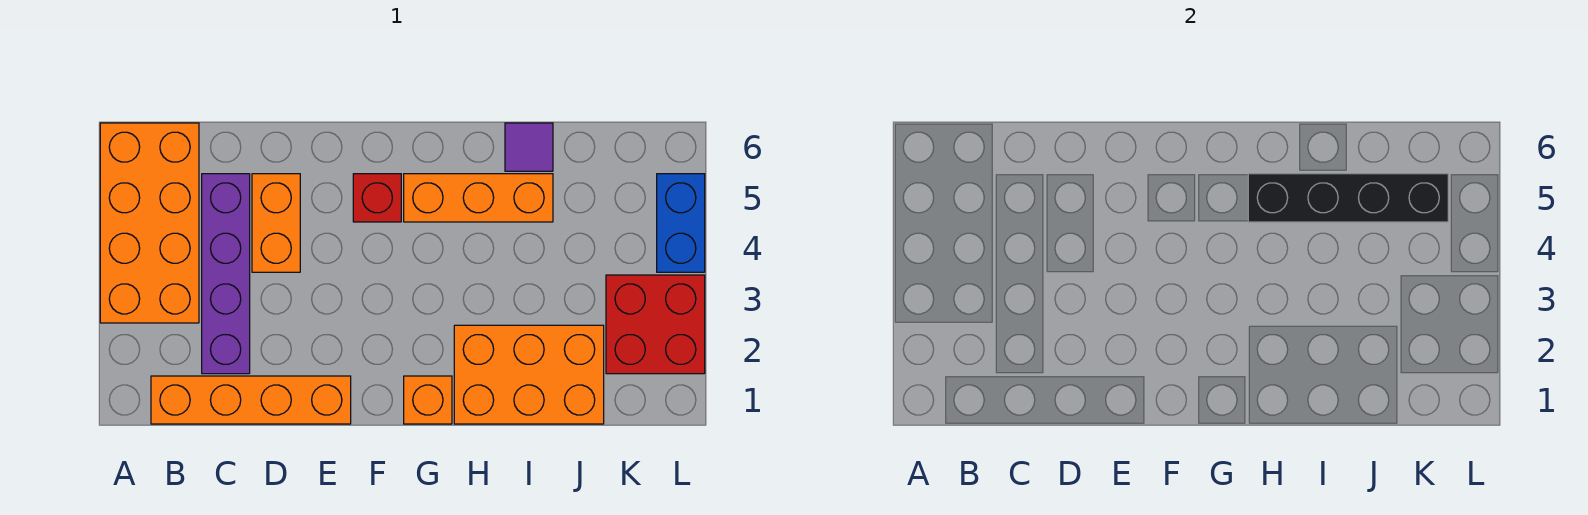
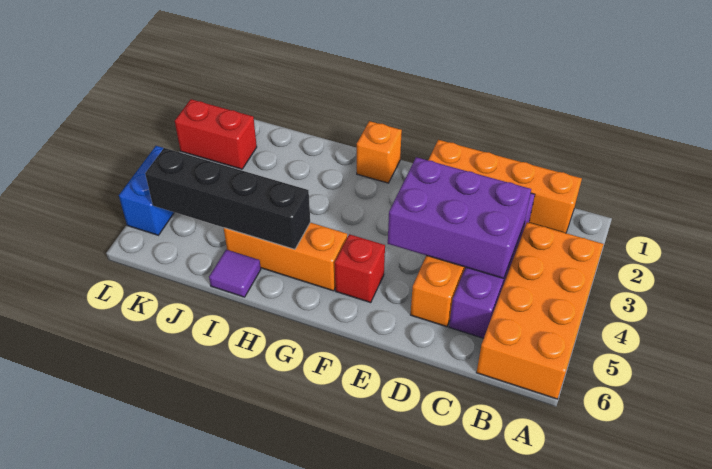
none -> purple brick C3:E4 level 2
orange brick H1:J2 level 1 -> none
red brick K2:L3 level 1 -> red brick K2:L2 level 1

